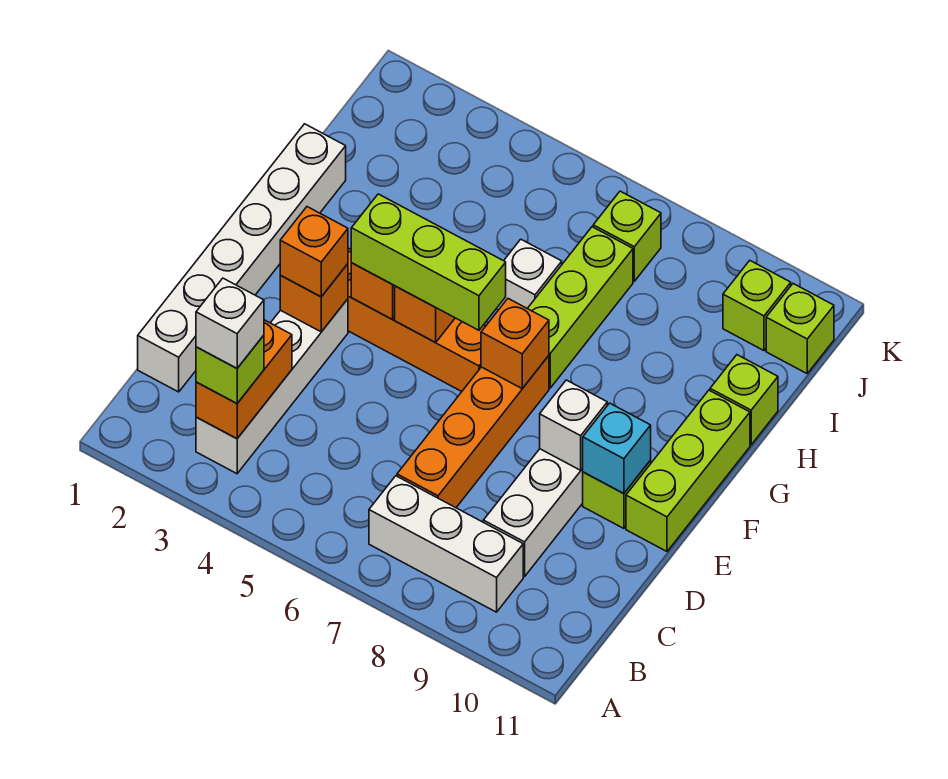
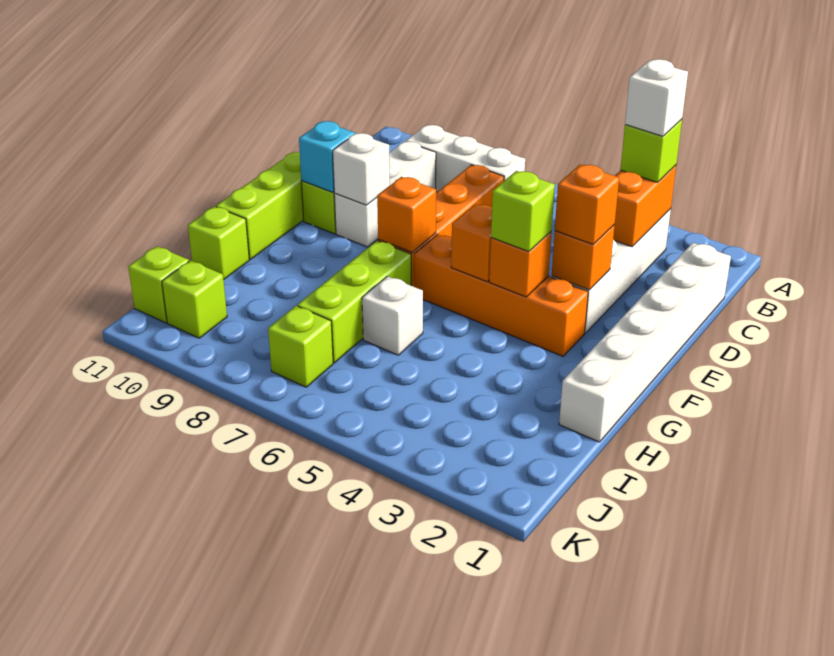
lime brick F4:F6 level 3 -> lime brick F4 level 3

